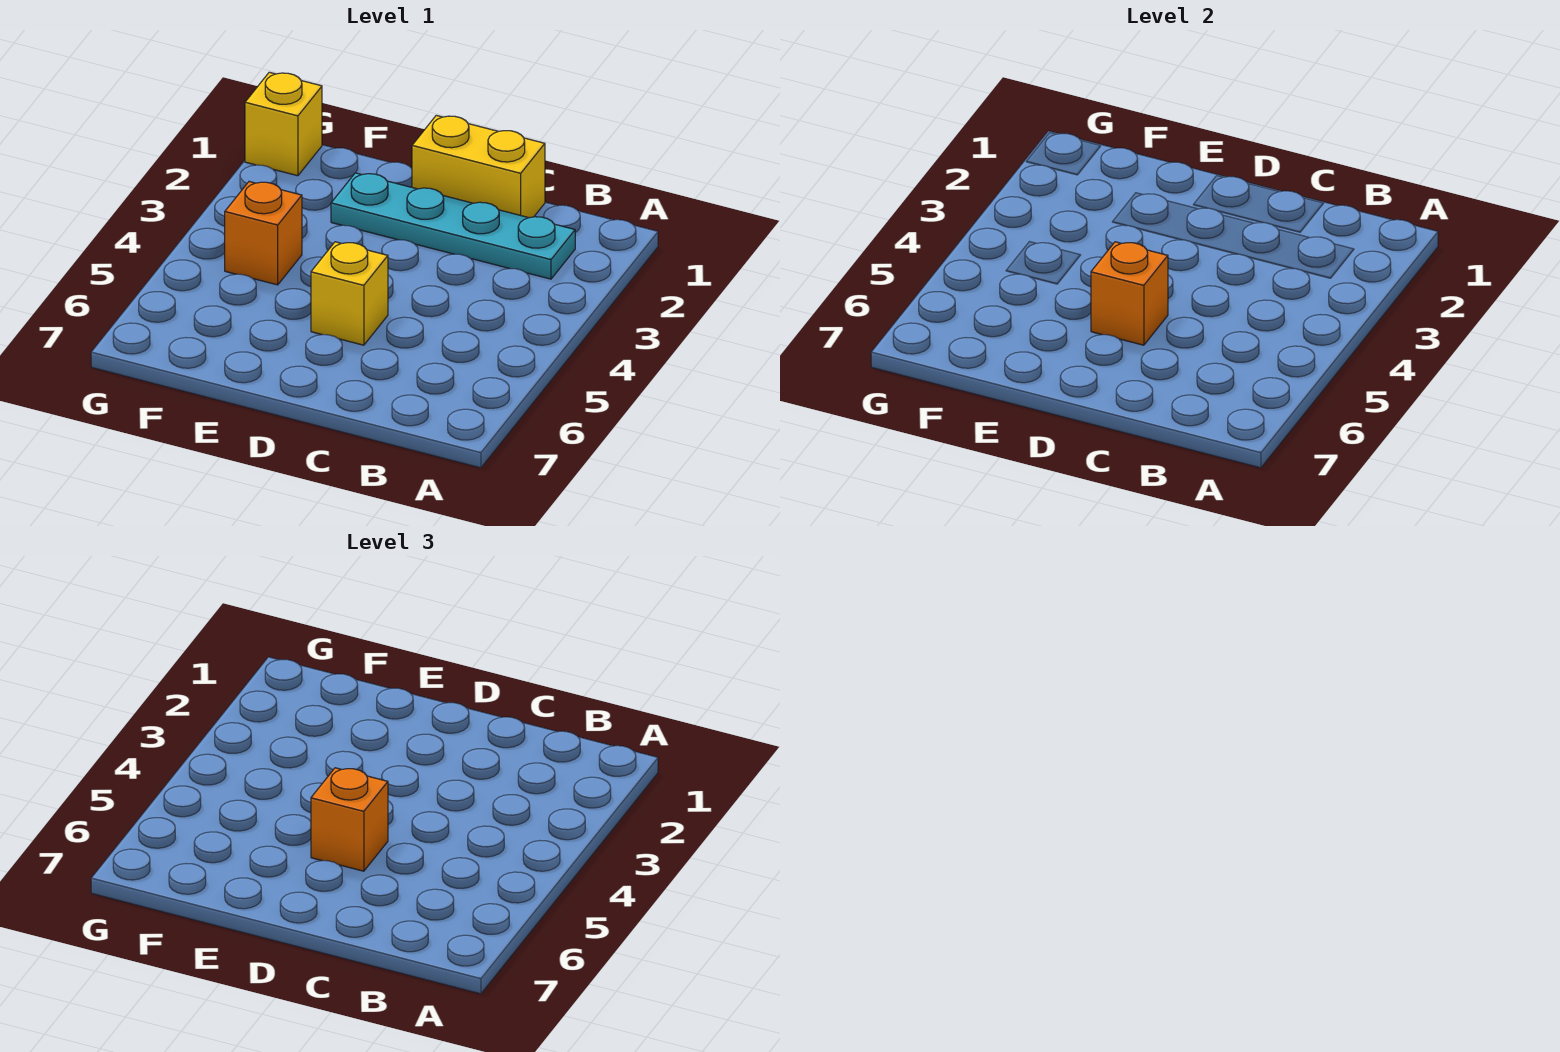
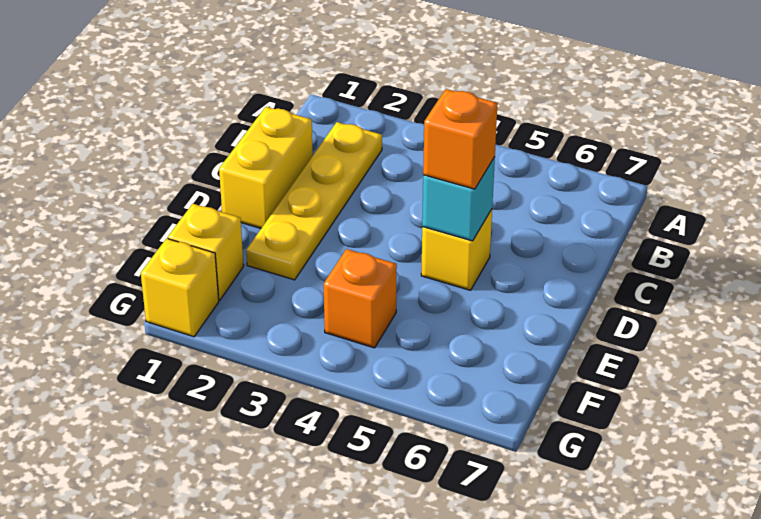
cyan plate B2:E2 level 1 -> yellow plate B2:E2 level 1
orange brick D5 level 2 -> cyan brick D5 level 2
none -> yellow brick F1 level 1

